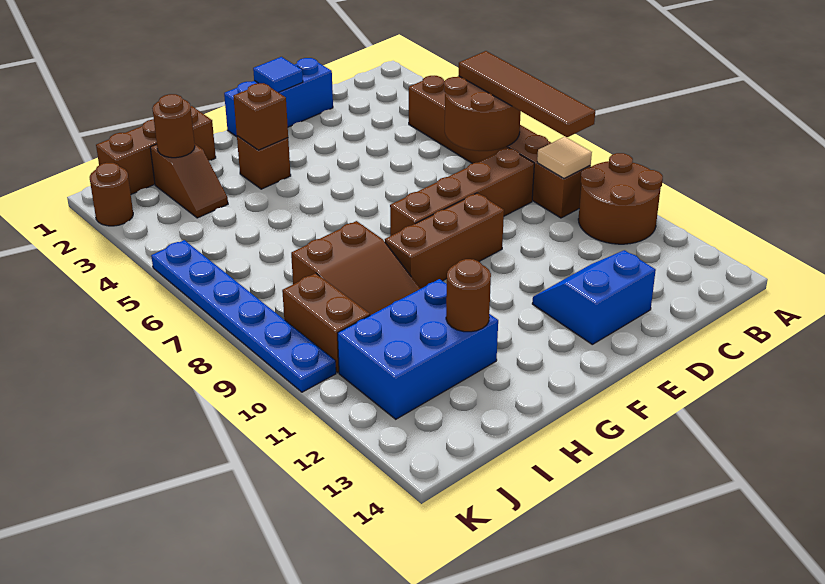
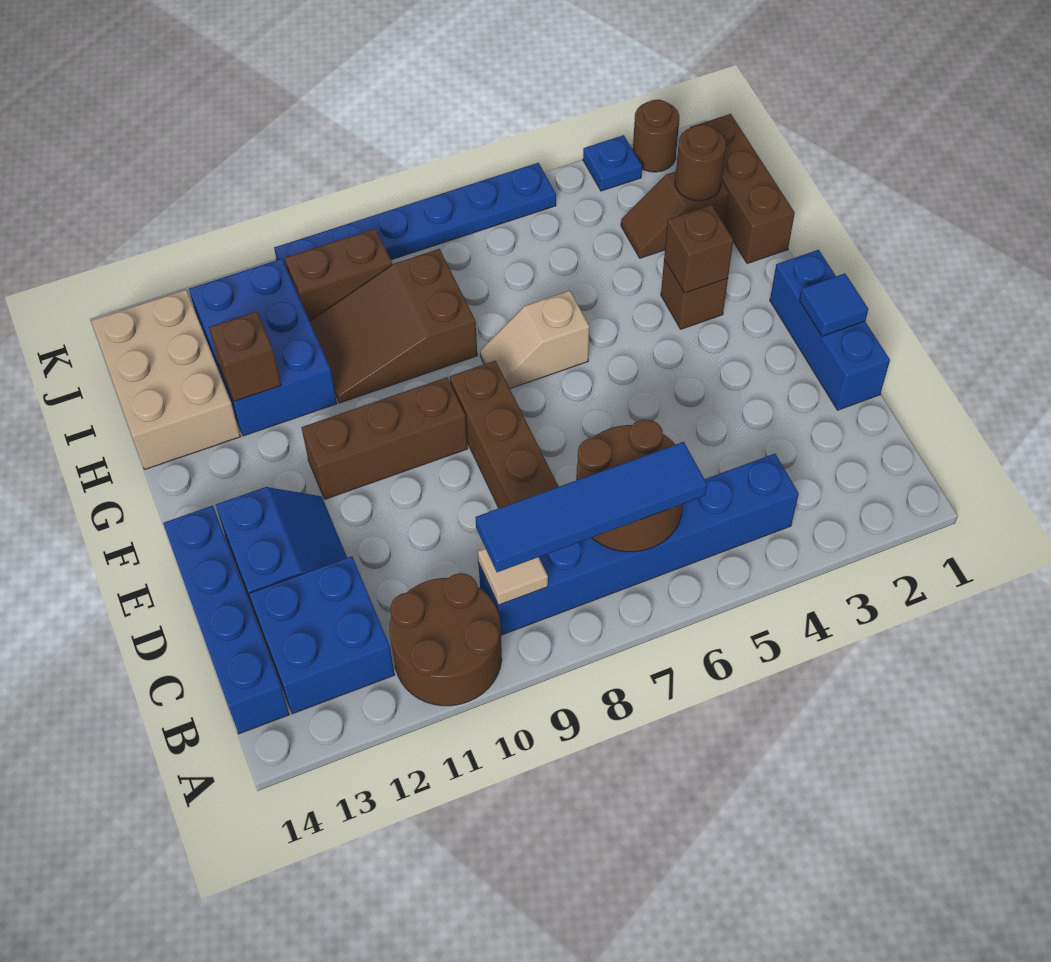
brown brick B4:B9 level 1 -> blue brick B4:B9 level 1
brown tile B6:B9 level 3 -> blue tile B6:B9 level 3
none -> blue brick B12:C13 level 1
none -> blue brick B14:E14 level 1
brown brick E9:G9 level 1 -> brown brick F9:F11 level 1
none -> tan slope G6:G7 level 1 top 6
brown round brick H12 level 2 -> brown brick H12 level 2
none -> tan brick H13:J14 level 1
none -> blue plate K3 level 1

